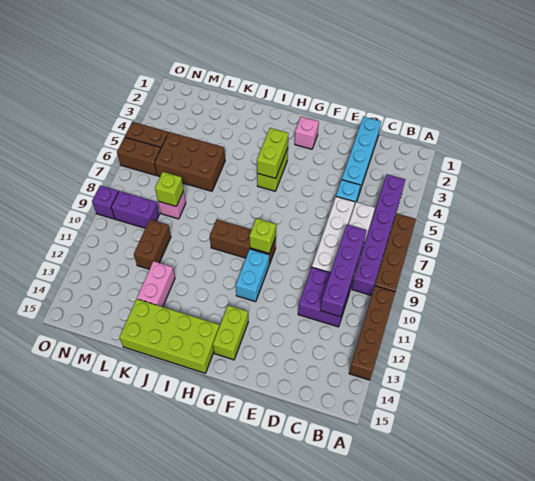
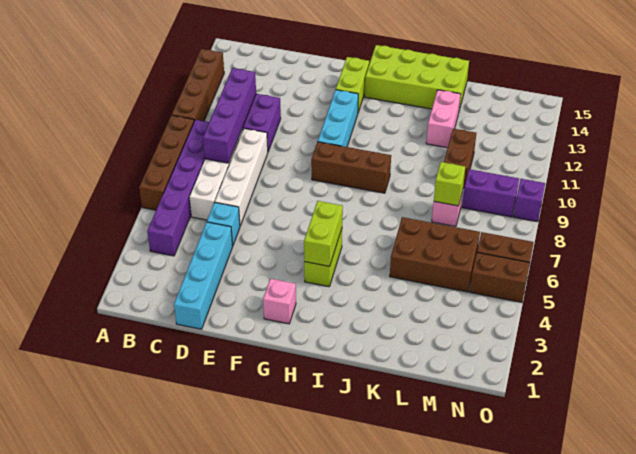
lime brick G9 level 2 -> none
cyan brick G10:G11 level 1 -> cyan brick G10:G12 level 1

